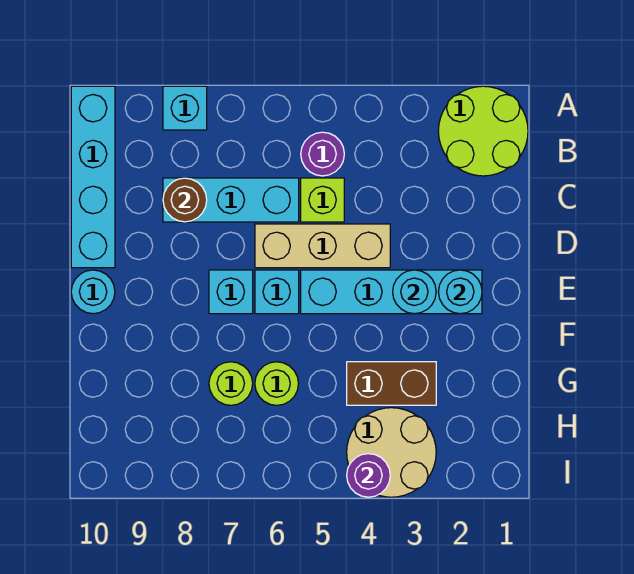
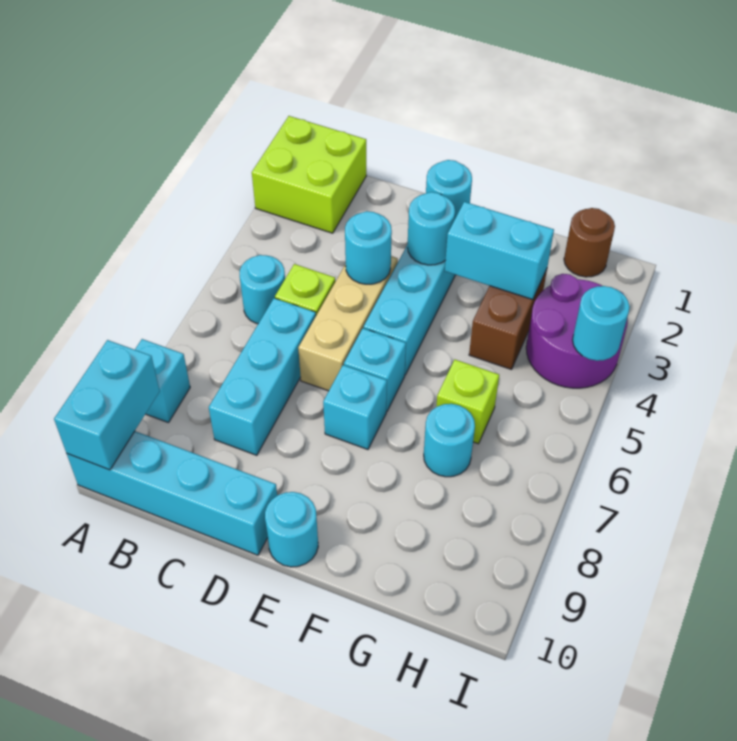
lime round brick A1:B2 level 1 -> lime brick A1:B2 level 1
none -> cyan brick A9:A10 level 2
purple round brick B5 level 1 -> cyan round brick B5 level 1
brown round brick C8 level 2 -> brown round brick H1 level 1
none -> cyan round brick D4 level 2
none -> cyan brick F3:G3 level 2
lime round brick G6 level 1 -> lime brick G6 level 1
lime round brick G7 level 1 -> cyan round brick G7 level 1
tan round brick H3:I4 level 1 -> purple round brick H3:I4 level 1
purple round brick I4 level 2 -> cyan round brick I4 level 2

